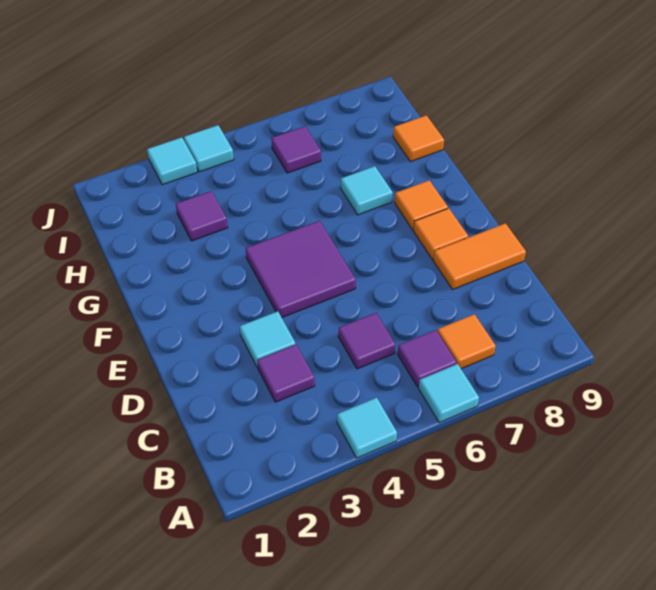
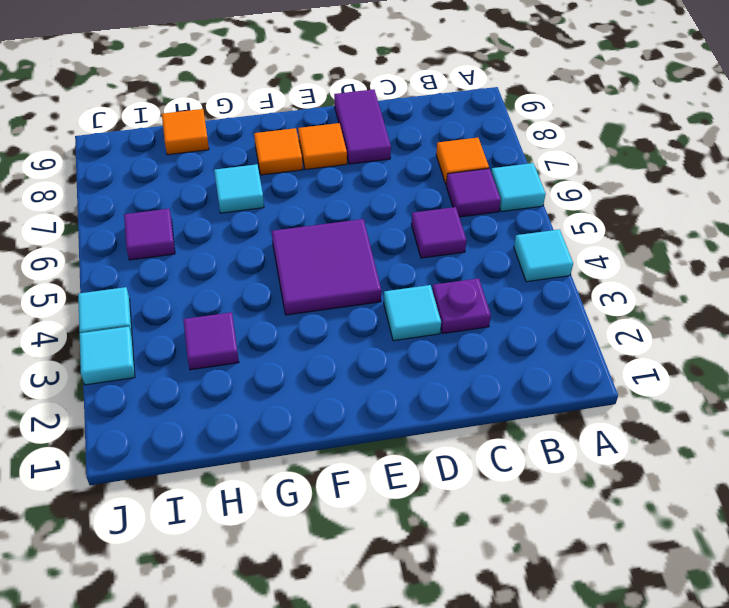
purple tile C3 level 1 -> purple plate C3 level 1
orange tile D8:D9 level 1 -> purple tile D8:D9 level 1

